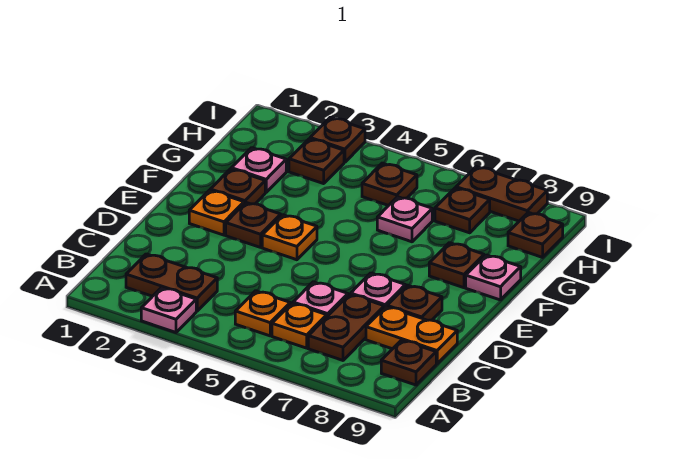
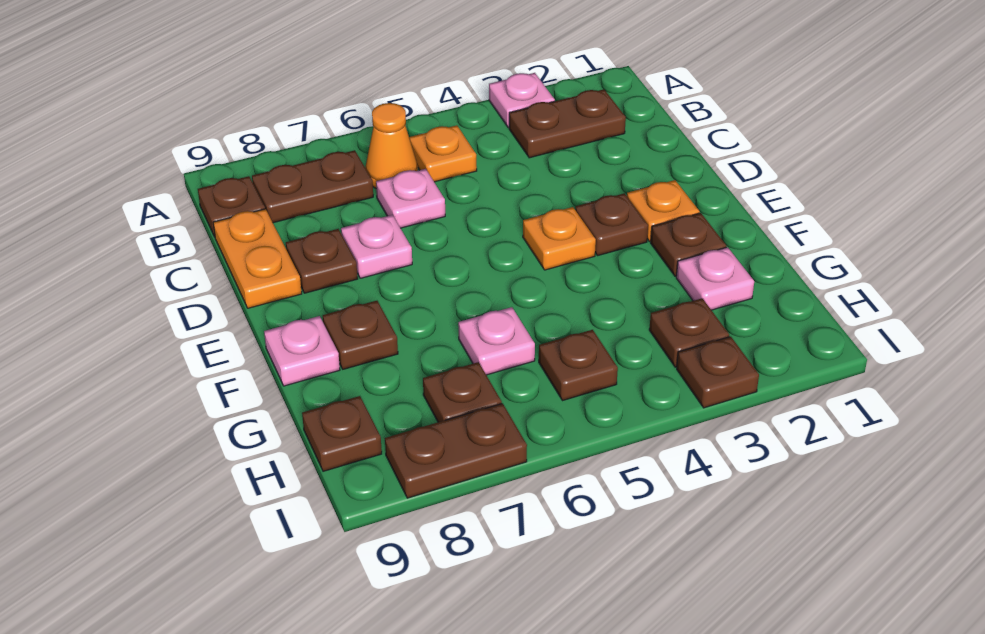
orange plate B6 level 1 -> orange cone B6 level 1
brown plate B7:C7 level 1 -> brown plate B7:B8 level 1
orange plate C8:C9 level 1 -> orange plate C9:D9 level 1

